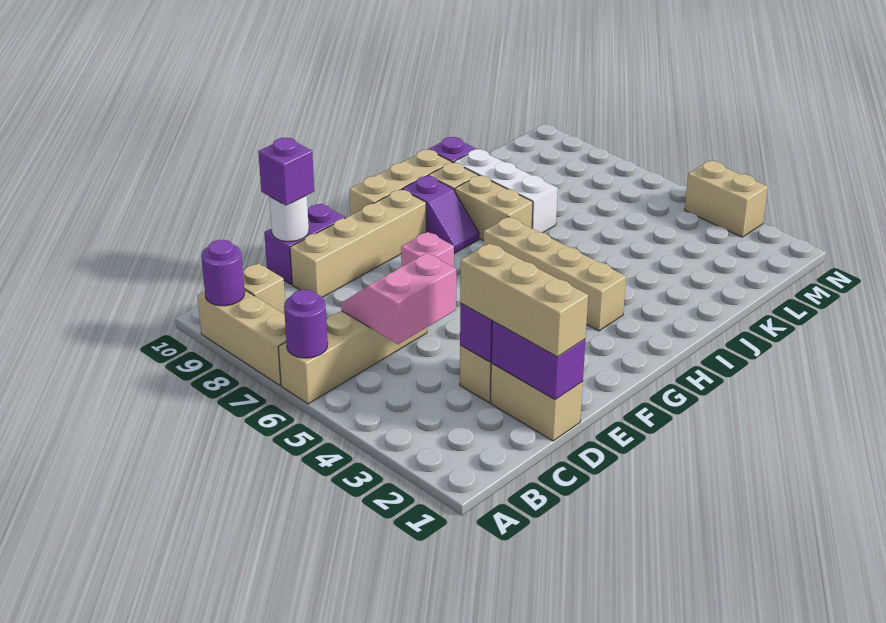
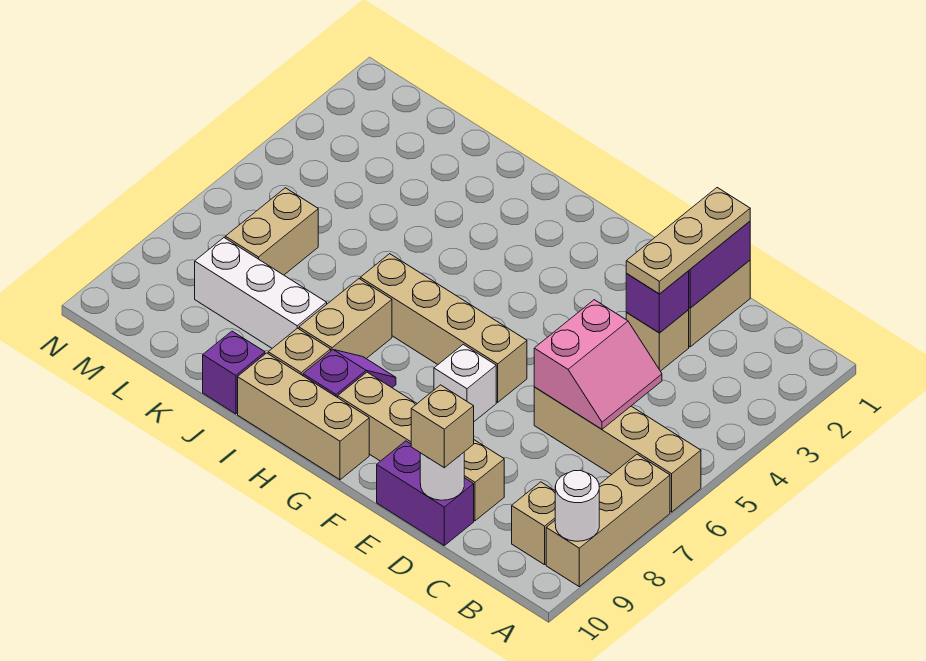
purple round brick A6 level 2 -> none
purple round brick A9 level 2 -> white round brick A9 level 2
pink slope C5:D6 level 2 top 5 -> pink slope C5:D6 level 2 top D
tan brick D1:D3 level 3 -> tan plate D1:D3 level 3
purple brick D10 level 3 -> tan brick D10 level 3
pink brick F7 level 1 -> white brick F7 level 1
tan brick H3:H6 level 1 -> tan brick F6:I6 level 1
white brick J7:J9 level 1 -> white brick J8:L8 level 1
tan brick N3:N4 level 1 -> tan brick L6:L7 level 1

